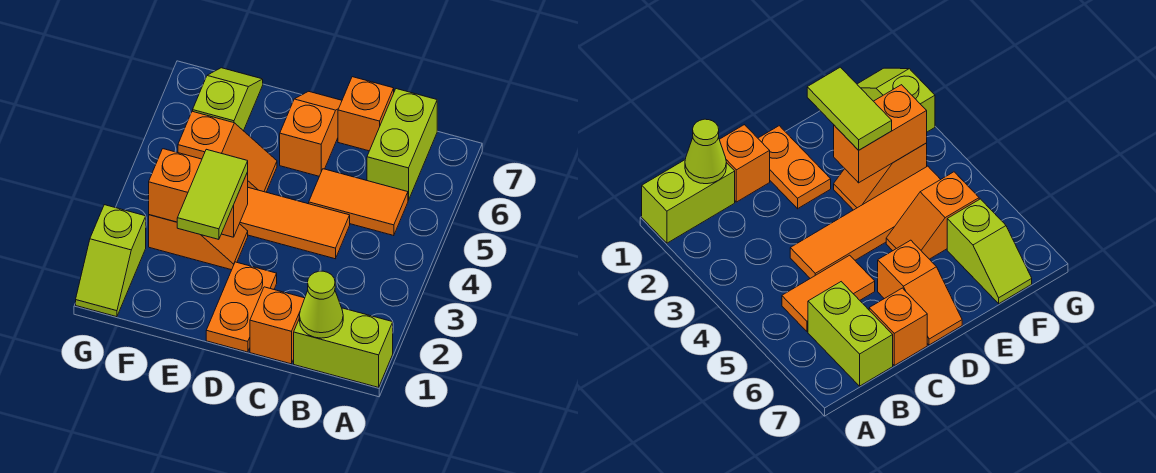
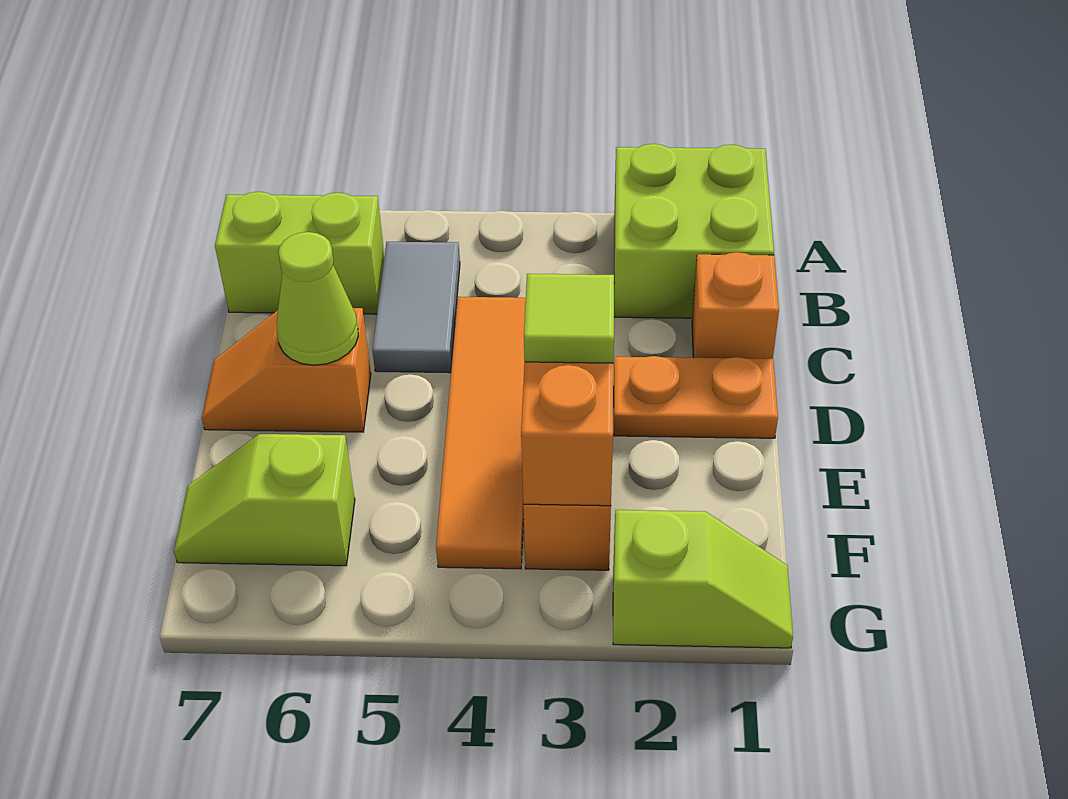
lime brick A1:B1 level 1 -> lime brick A1:B2 level 1
lime cone B1 level 2 -> lime cone D6 level 2
orange tile B5:C5 level 1 -> grey tile B5:C5 level 1
orange brick C7 level 1 -> none
lime tile E2:E3 level 3 -> lime tile E3 level 3
orange slope E5:F5 level 1 top F -> none

